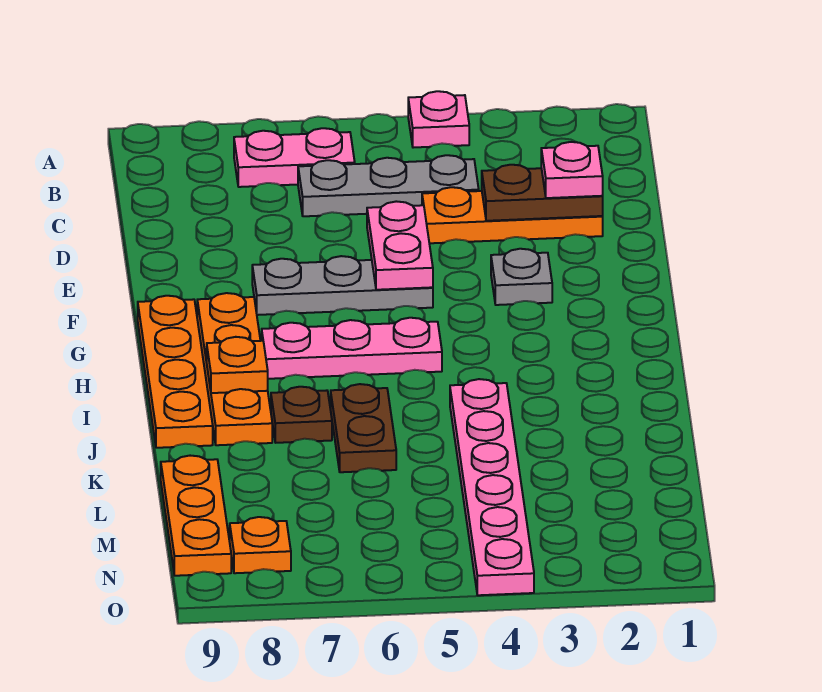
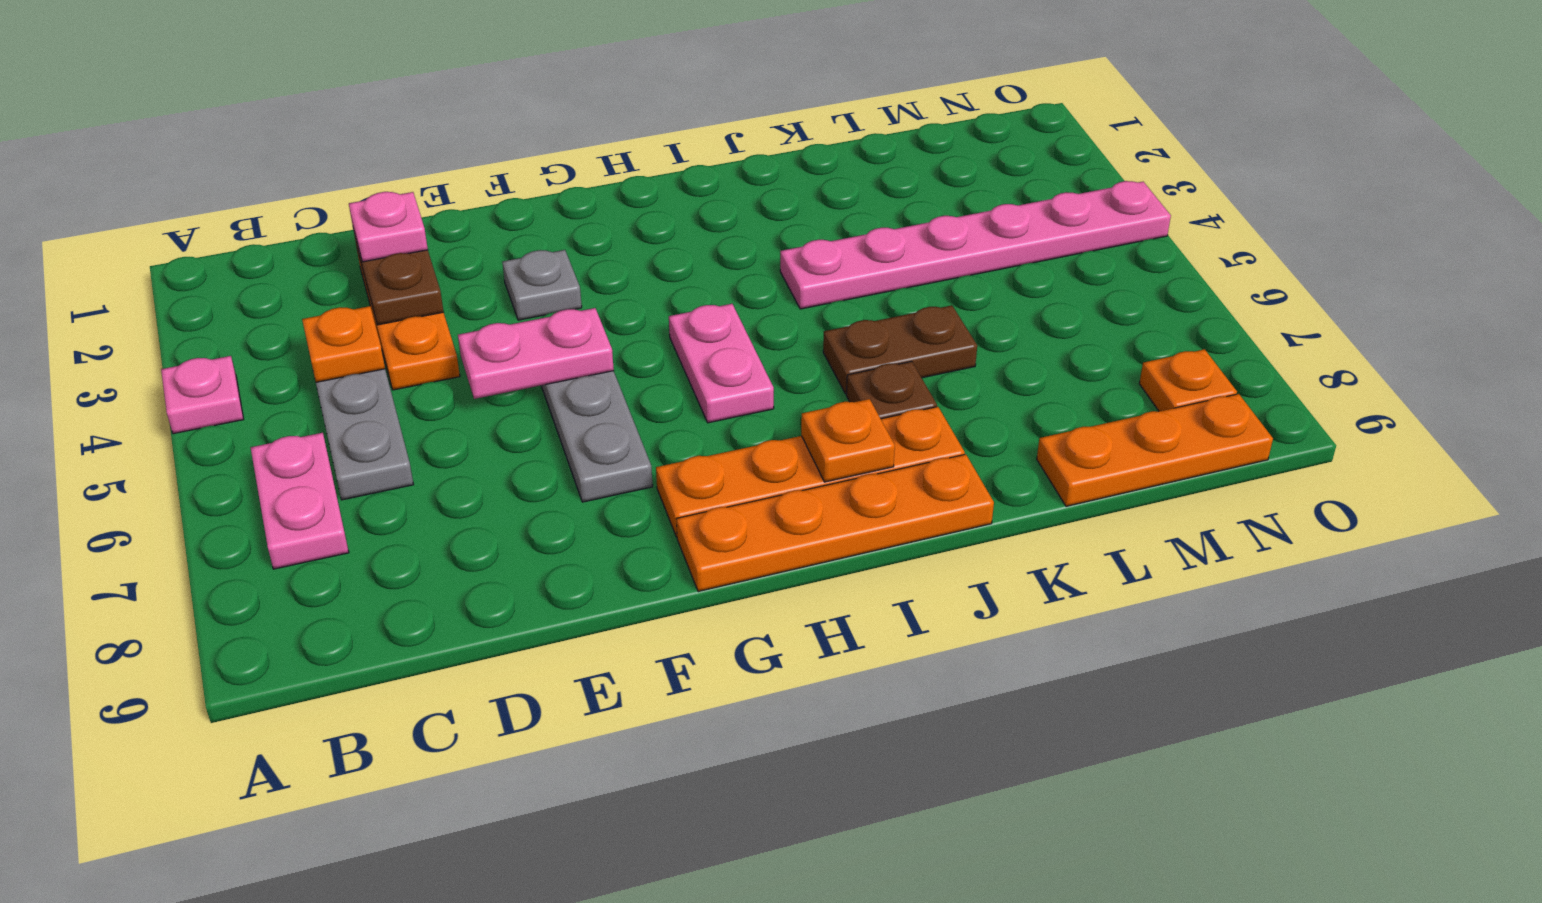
none -> orange plate C4 level 2
pink plate H5:H7 level 1 -> pink plate H5:H6 level 1

